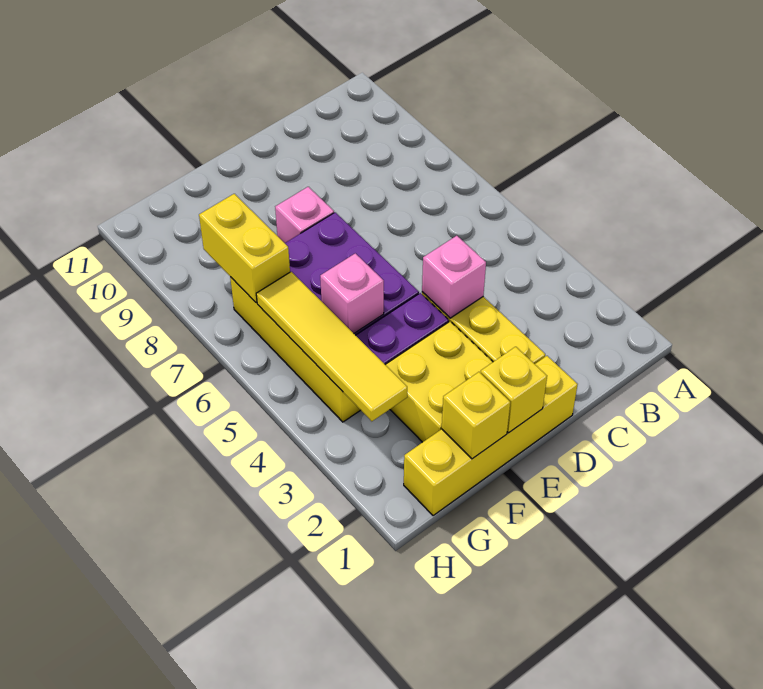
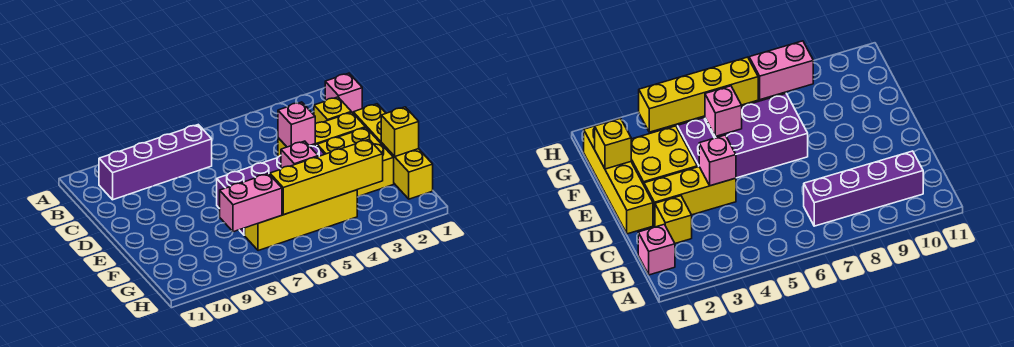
none -> purple brick B7:B10 level 1
yellow brick E1 level 2 -> yellow brick C2 level 1
pink brick E8 level 1 -> pink brick B1 level 1
yellow tile G3:G6 level 2 -> yellow brick G3:G6 level 2
yellow brick G7:G8 level 2 -> pink brick G7:G8 level 2

